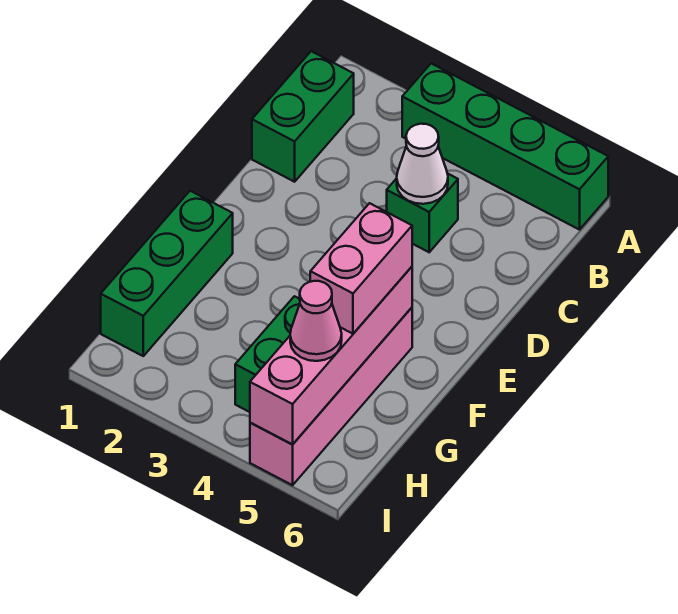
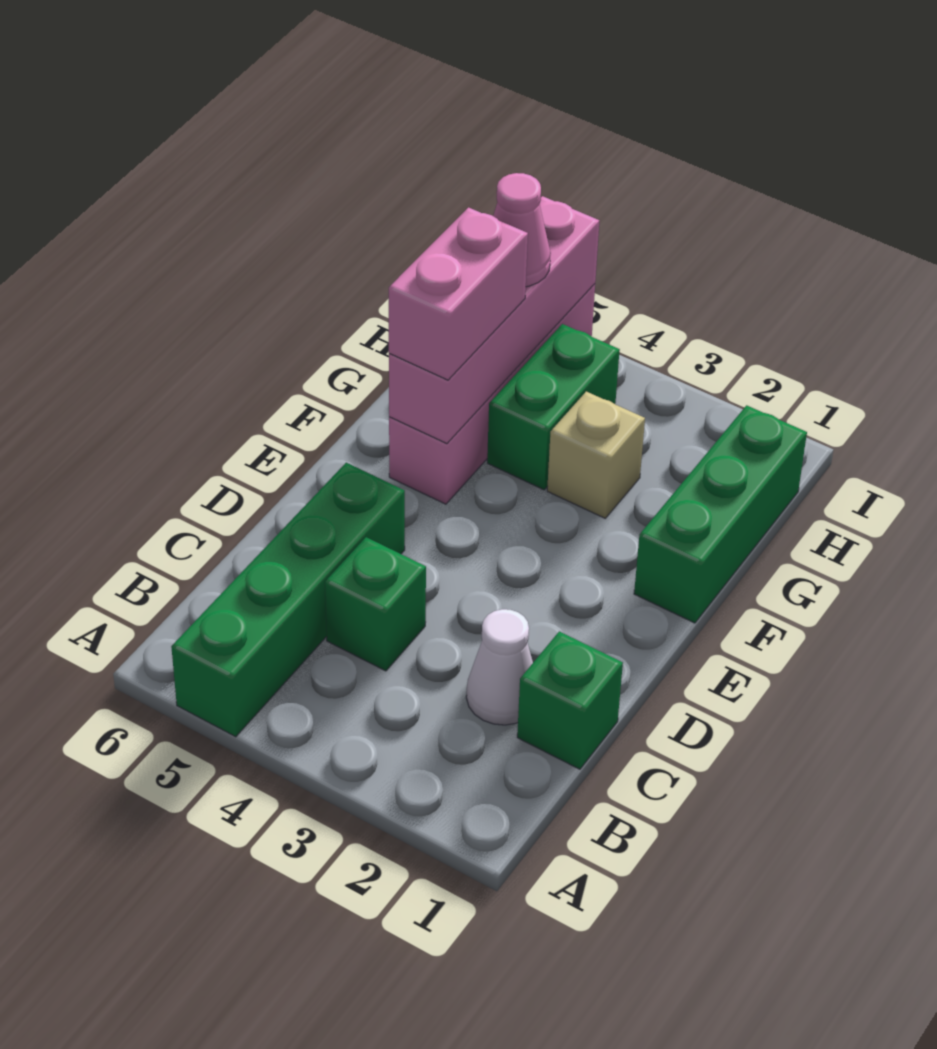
green brick A3:A6 level 1 -> green brick A5:D5 level 1
green brick B1:C1 level 1 -> green brick C1 level 1
white cone C4 level 2 -> white cone C2 level 1
none -> tan brick G3 level 1

